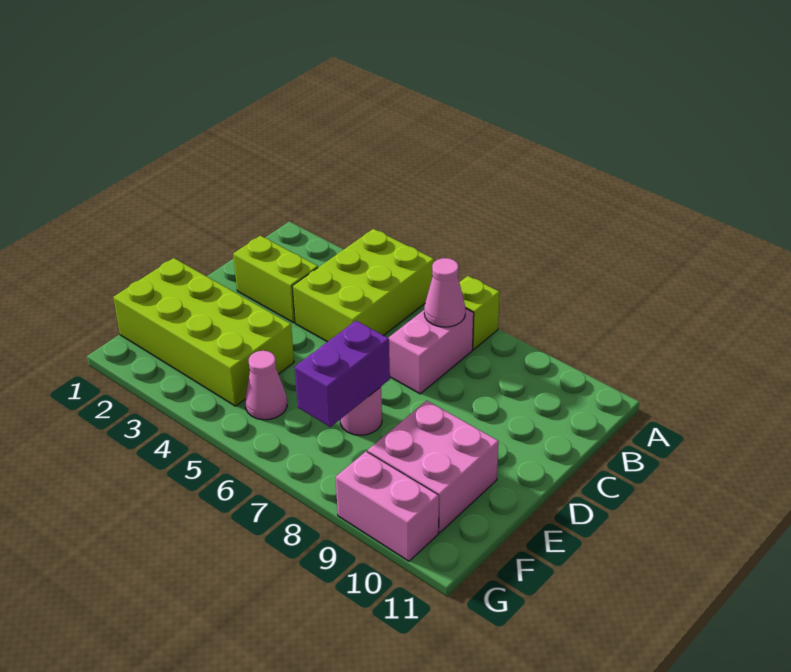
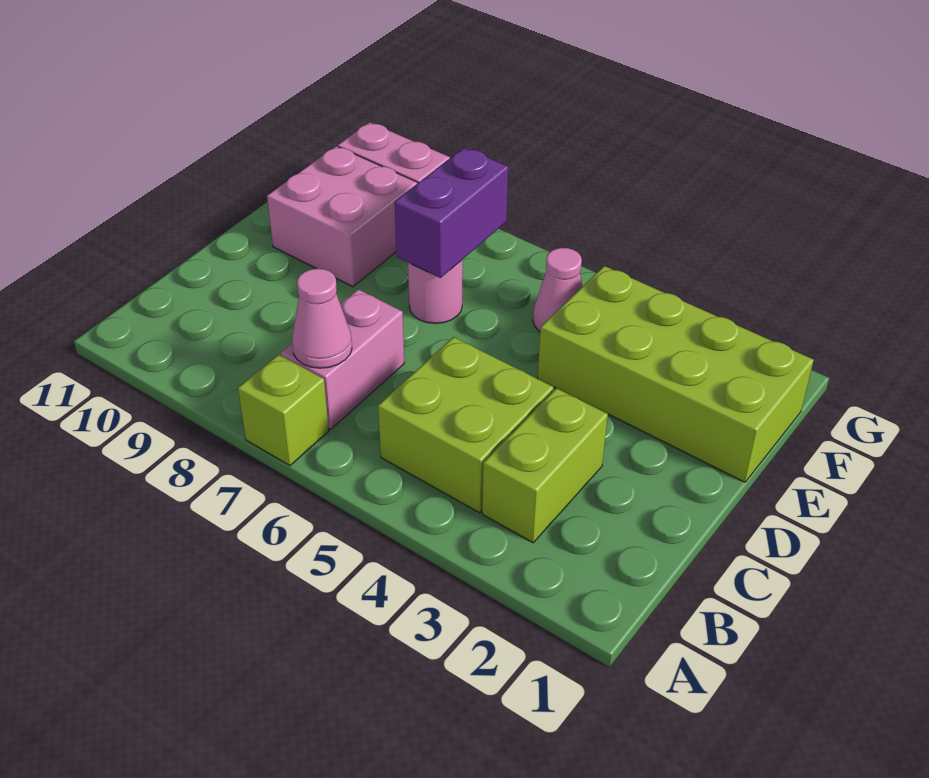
lime brick A4:C5 level 1 -> lime brick B4:C5 level 1
lime brick C2:C3 level 1 -> lime brick B3:C3 level 1

